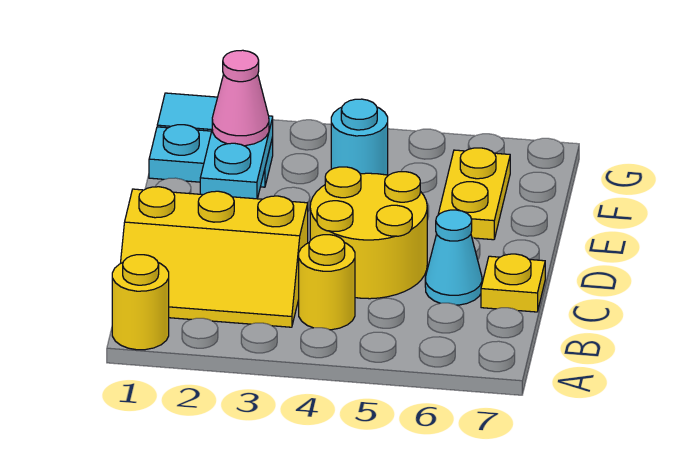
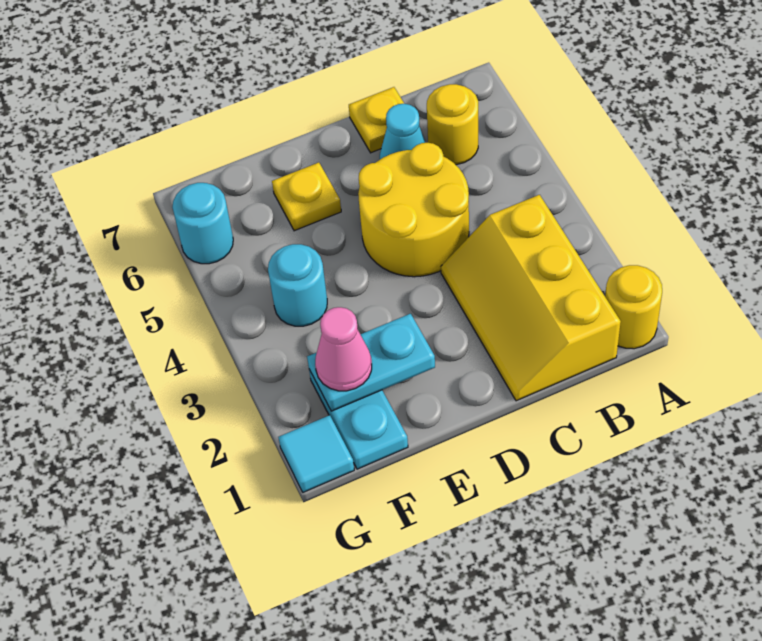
yellow slope B1:C3 level 1 top C -> yellow slope B1:C3 level 1 top B
yellow round brick B4 level 1 -> yellow round brick B6 level 1
yellow plate E6:F6 level 1 -> yellow plate E6 level 1
none -> cyan round brick G6 level 1

